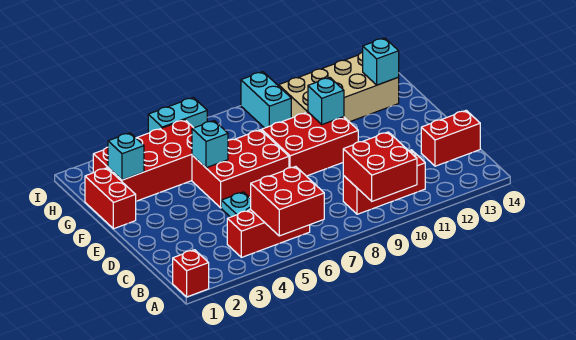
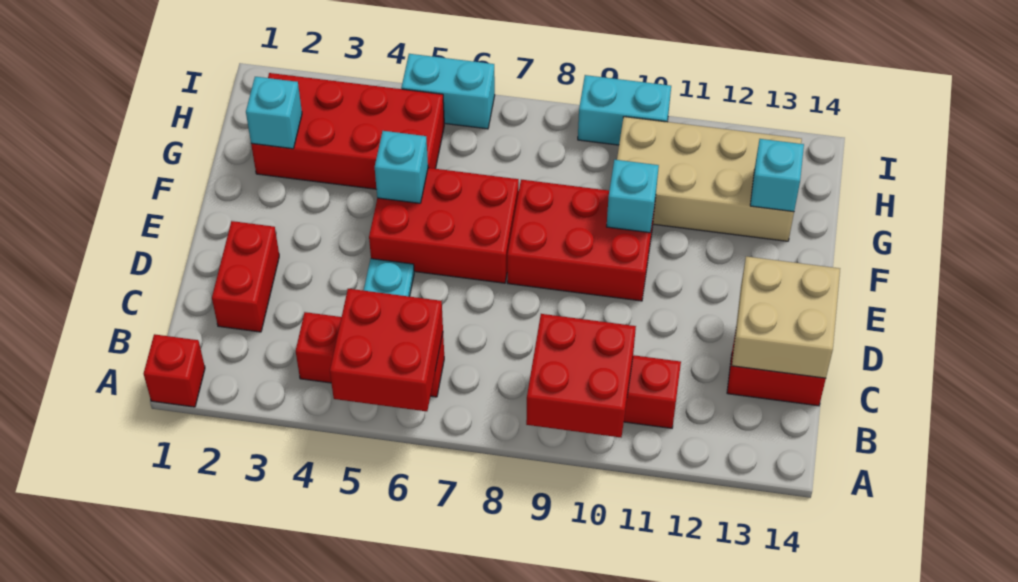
none -> tan brick C13:D14 level 2
red brick F1:G1 level 1 -> red brick C2:D2 level 1
cyan brick H9:I9 level 1 -> cyan brick I9:I10 level 1

